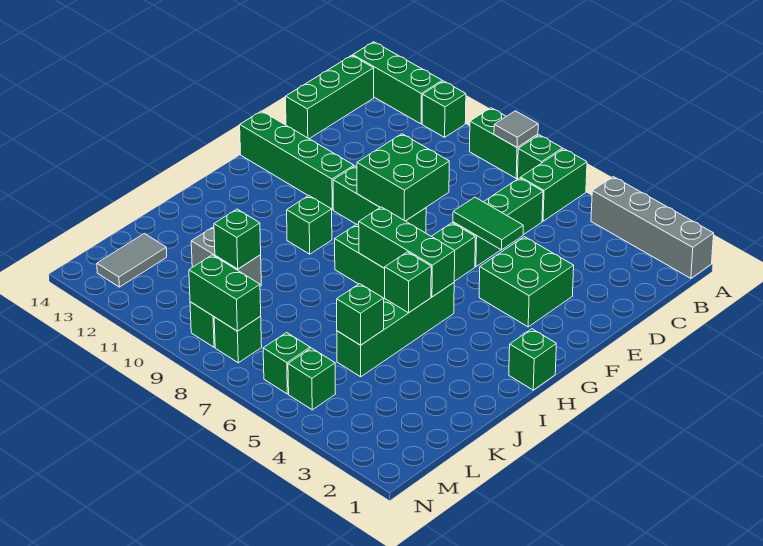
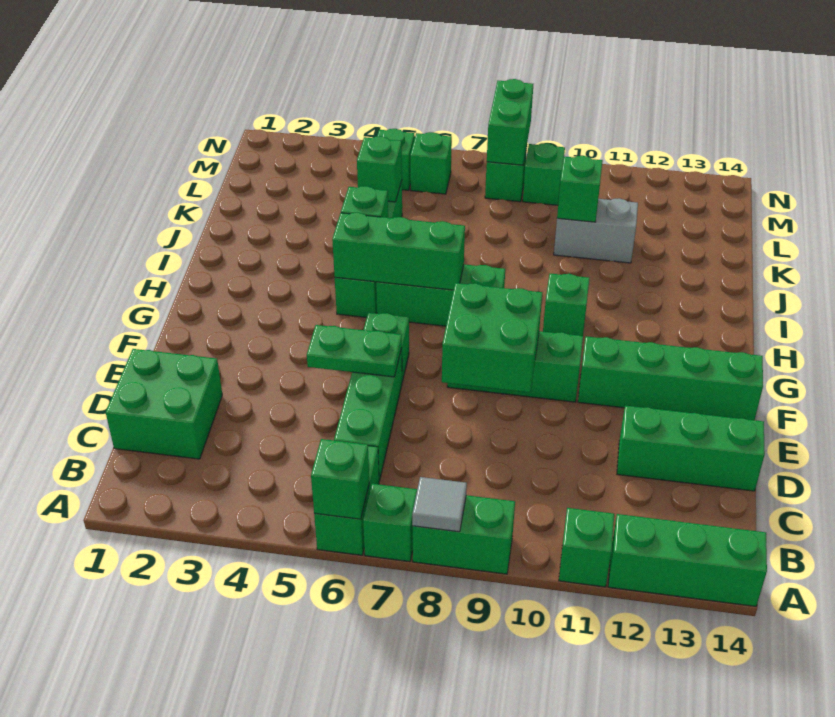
grey brick A1:A4 level 1 -> none
green brick B14:D14 level 1 -> green brick D12:D14 level 1
green brick E3:F4 level 1 -> green brick C1:D2 level 1
green tile E5:E6 level 2 -> green plate E5:E6 level 2
green brick H1 level 1 -> green brick A6 level 2
grey tile L13:M13 level 1 -> none
green brick M8:M9 level 2 -> green brick M8:N8 level 2

